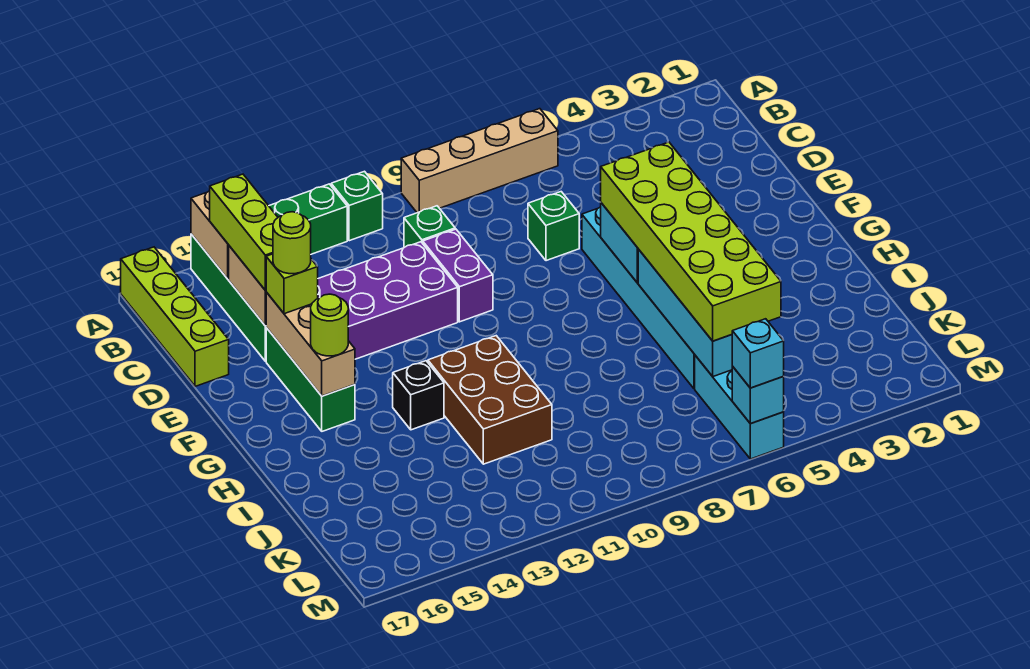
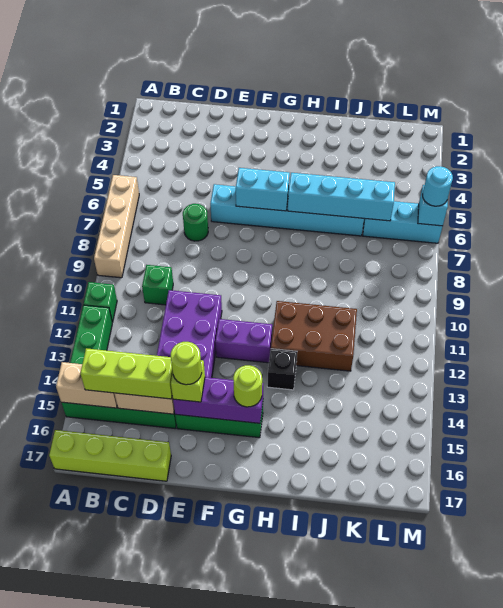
green brick D7 level 1 -> green round brick D7 level 1
purple brick D10:E10 level 1 -> purple brick F12:G12 level 1
tan brick E15:G15 level 2 -> purple brick E15:G15 level 2
lime brick F5:K6 level 3 -> none
cyan brick M6 level 3 -> cyan round brick M6 level 3

